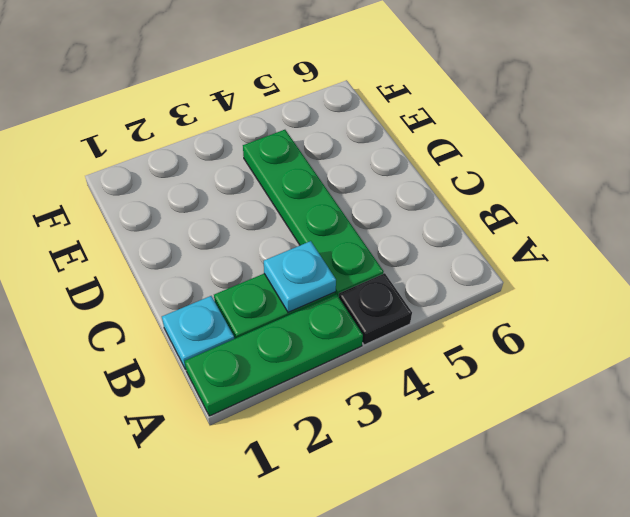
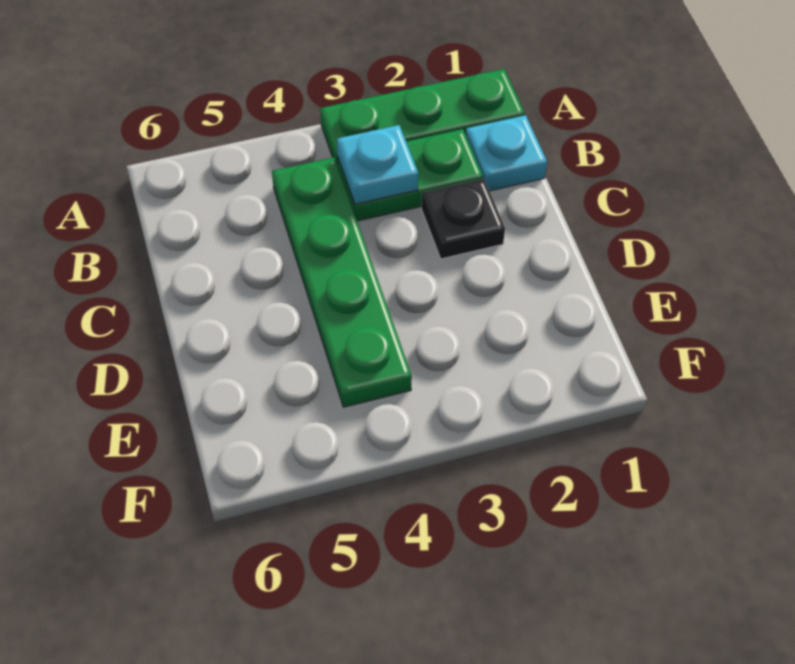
black plate A4 level 1 -> black plate C2 level 1

